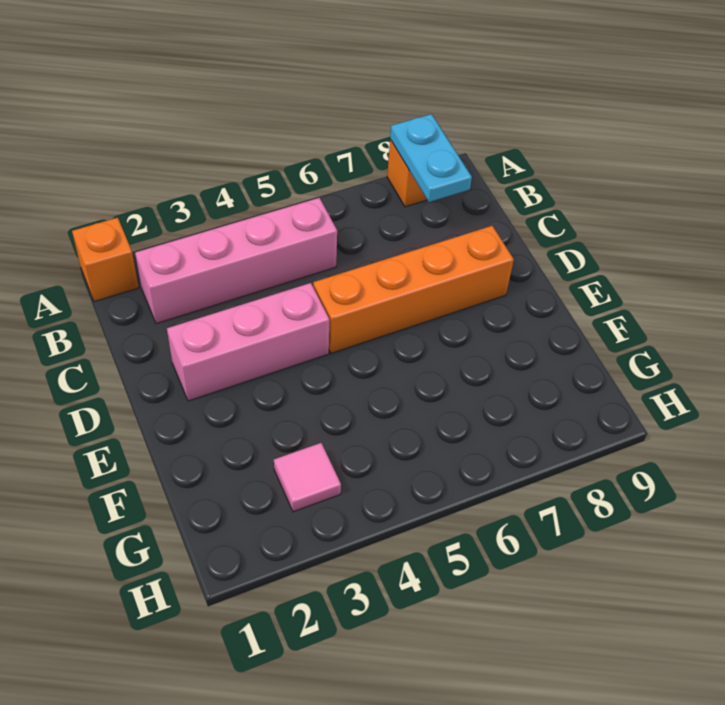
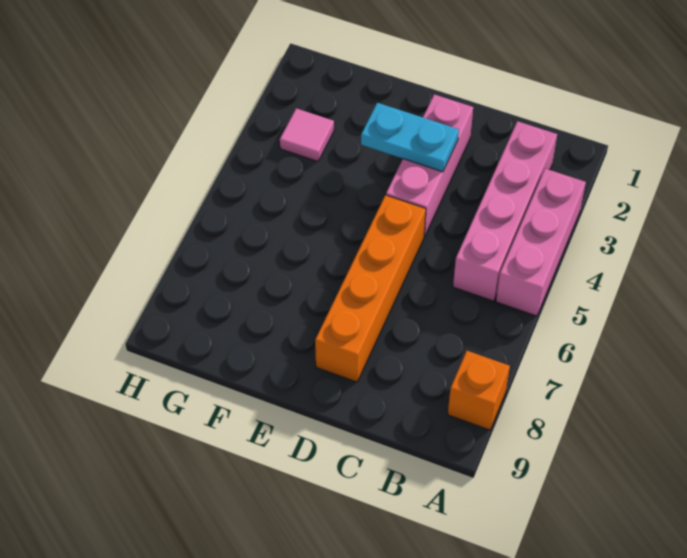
orange brick A1 level 1 -> none
none -> pink brick A3:A5 level 1
cyan plate A8:B8 level 2 -> cyan plate D3:E3 level 2

